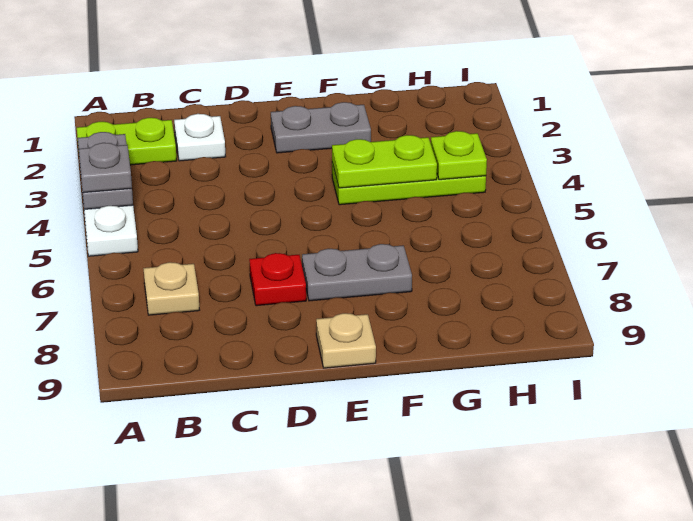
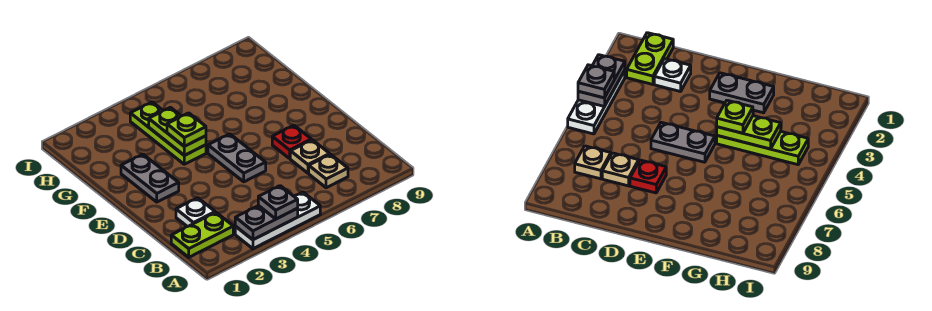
lime plate A2:B2 level 1 -> lime plate B1:B2 level 1
grey plate E7:F7 level 1 -> grey plate D5:E5 level 1
tan plate E9 level 1 -> tan plate C7 level 1
lime plate H4 level 2 -> lime plate F4 level 3

